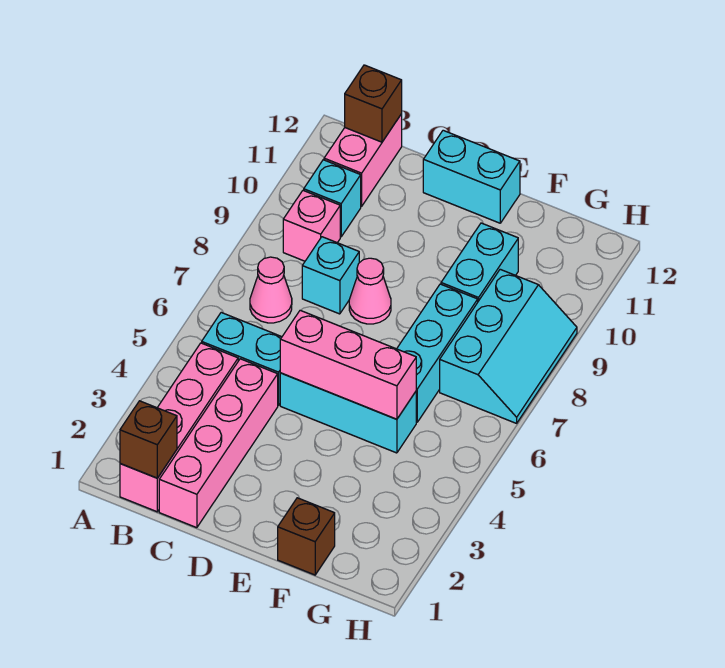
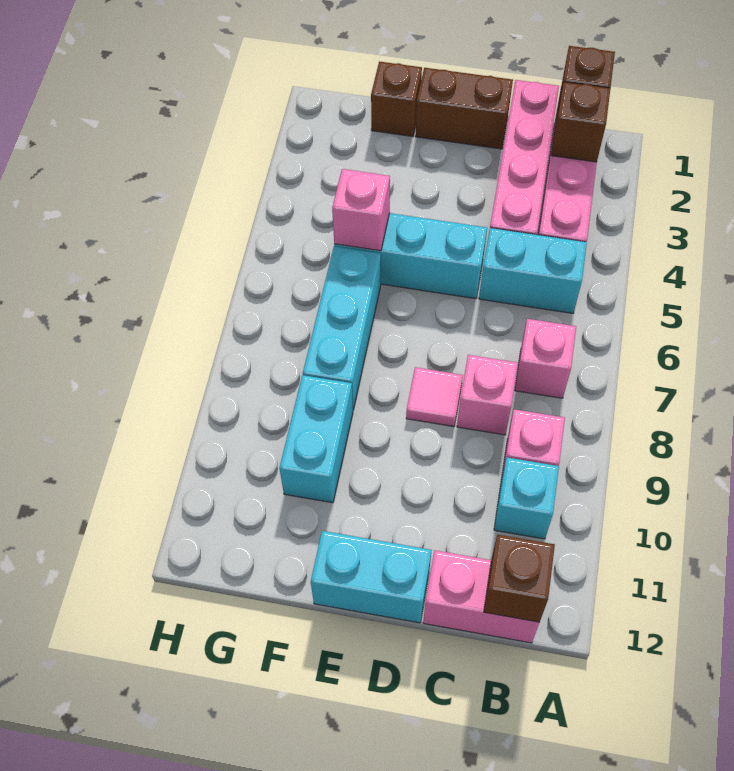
none -> brown brick B2 level 2
pink cone B7 level 1 -> pink brick B7 level 1
pink brick B11:B12 level 1 -> pink brick B12:C12 level 1
cyan brick C8 level 1 -> pink brick C8 level 1
none -> brown brick D1:E1 level 1
pink brick D5:F5 level 2 -> pink brick F5 level 2
pink cone D8 level 1 -> pink tile D8 level 1
cyan slope G7:H9 level 1 top G -> none

